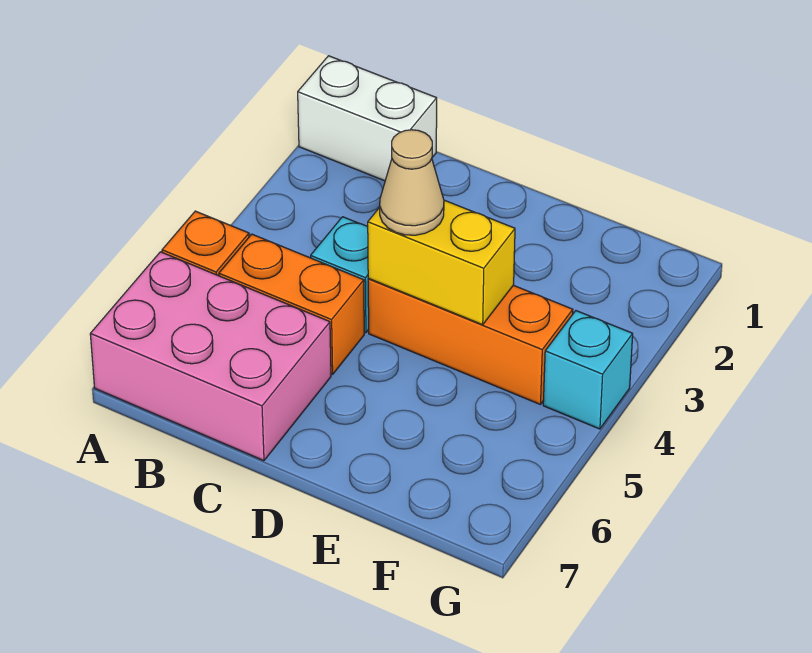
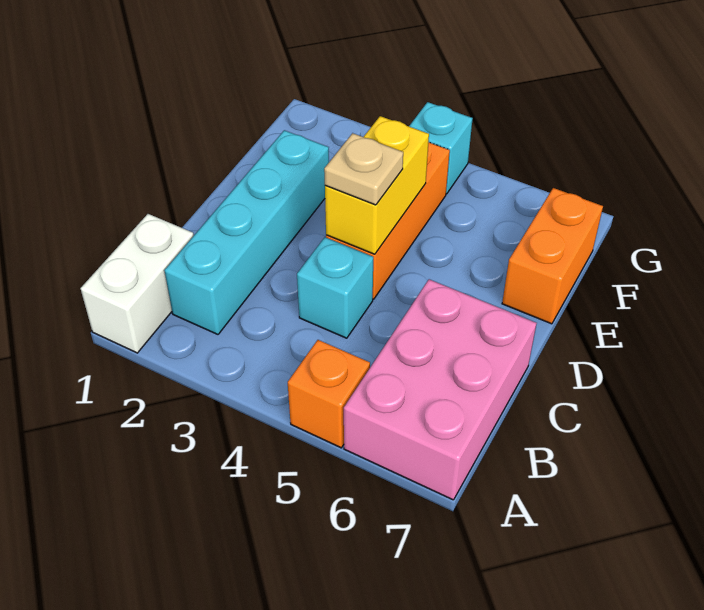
none -> cyan brick B2:E2 level 1
orange brick B5:C5 level 1 -> orange brick E7:F7 level 1
tan cone D4 level 3 -> tan plate D4 level 3

